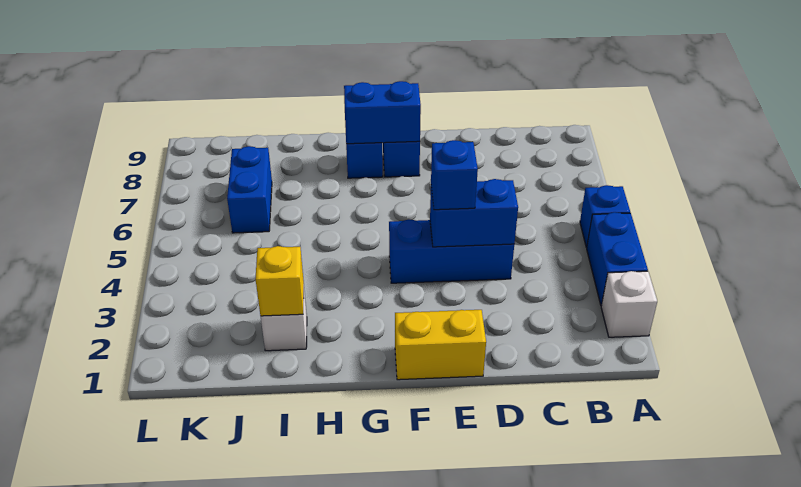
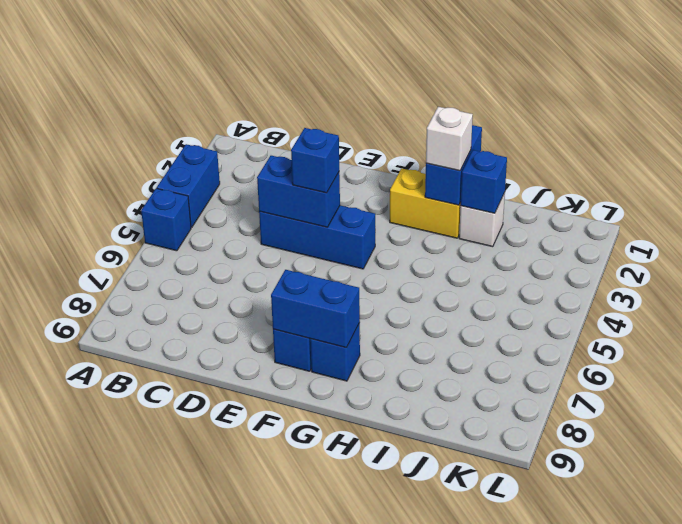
white brick A2 level 1 -> white brick H2 level 3
yellow brick E1:F1 level 1 -> yellow brick G2:H2 level 1
yellow brick I2 level 2 -> blue brick I2 level 2
blue brick J6:J7 level 1 -> blue brick H1:H2 level 2

